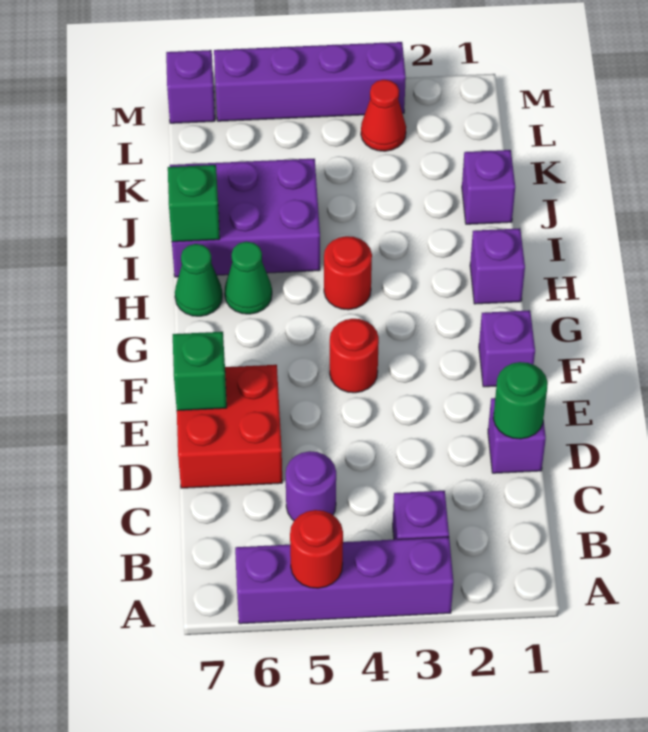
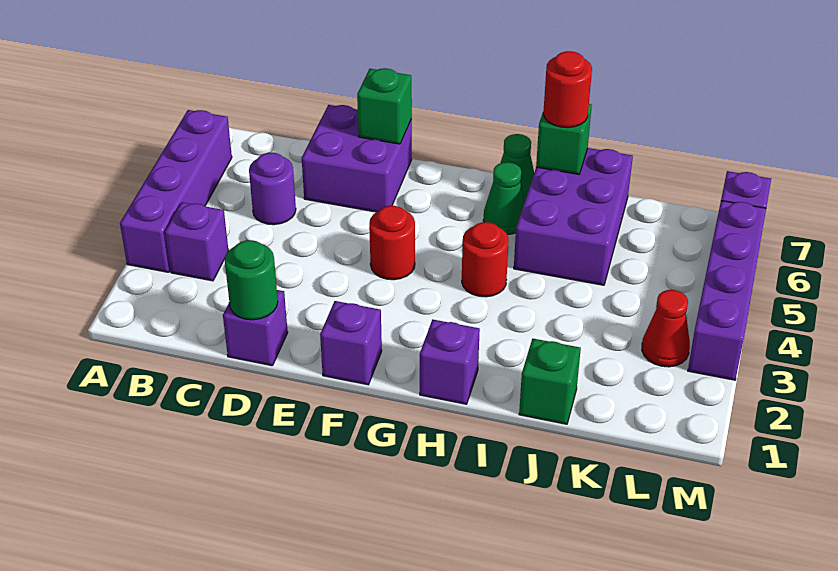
red round brick A5 level 2 -> red round brick I7 level 3
red brick D6:E7 level 1 -> purple brick D6:E7 level 1
purple brick J1 level 1 -> green brick J1 level 1

